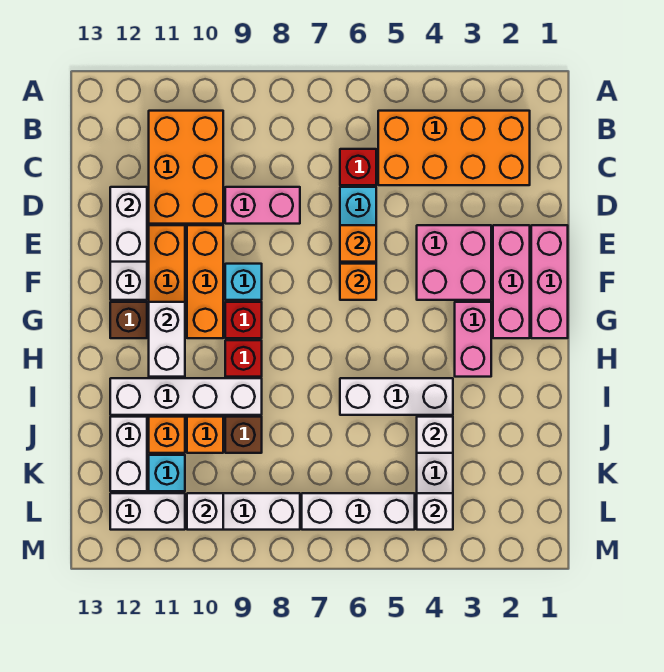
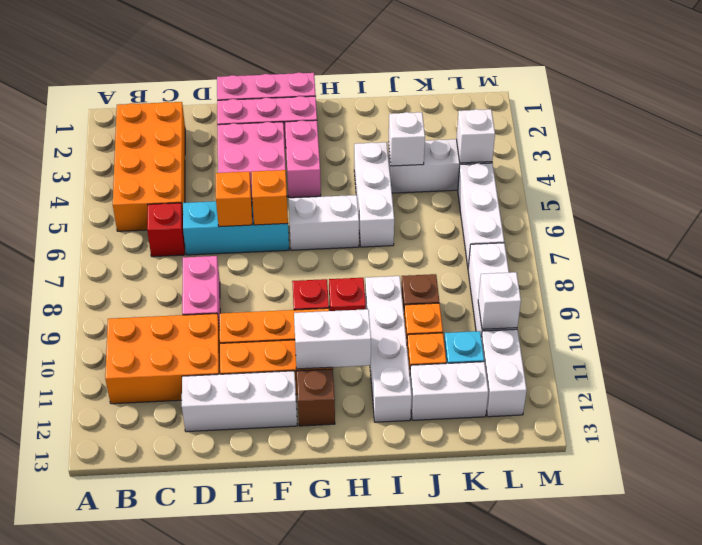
white brick D12:E12 level 2 -> white brick G6:H6 level 1
cyan brick F9 level 1 -> none
pink brick G3:H3 level 1 -> pink brick G3:G4 level 1

